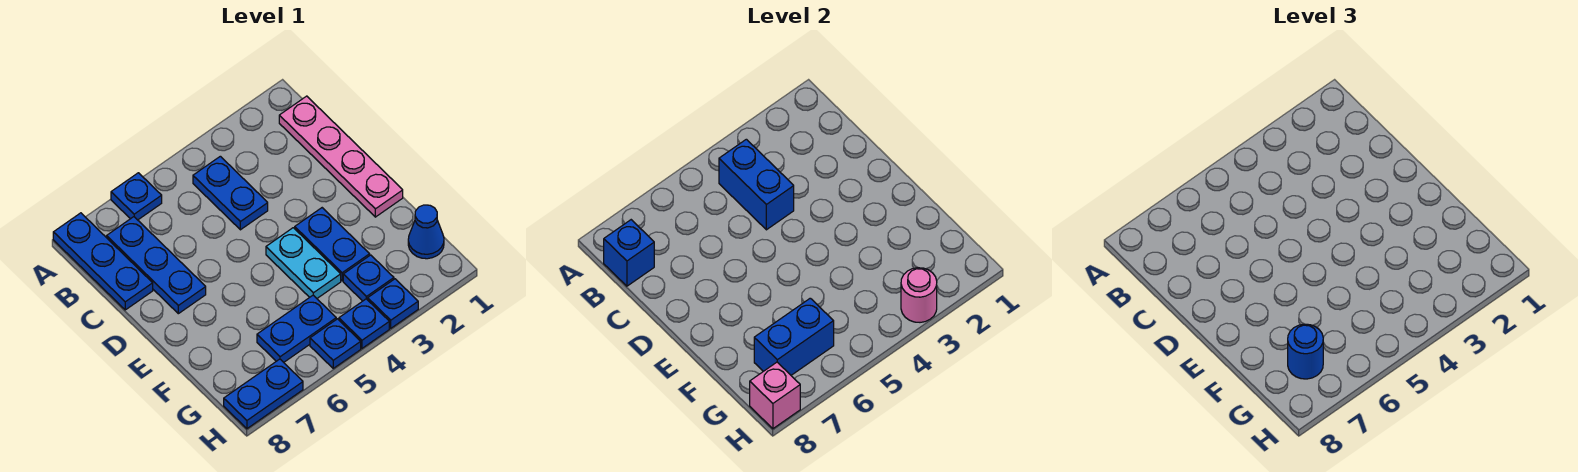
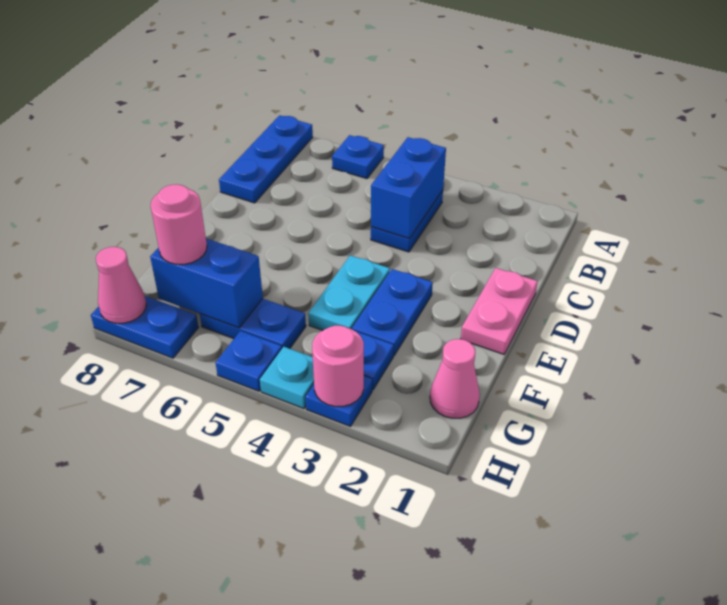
pink plate B1:E1 level 1 -> pink plate D1:E1 level 1
blue plate B7:D7 level 1 -> none
blue brick B8 level 2 -> none
blue cone G1 level 1 -> pink cone G1 level 1
blue round brick G7 level 3 -> pink round brick G7 level 3
blue plate H4 level 1 -> cyan plate H4 level 1
pink brick H8 level 2 -> pink cone H8 level 2

